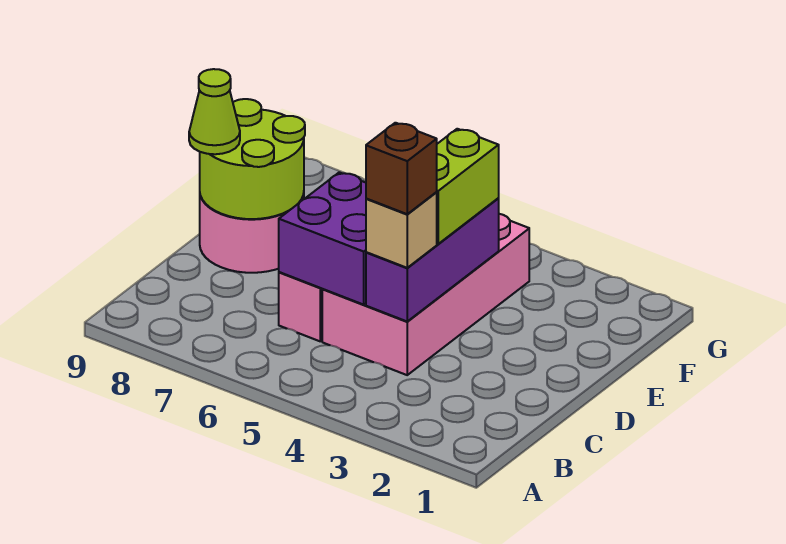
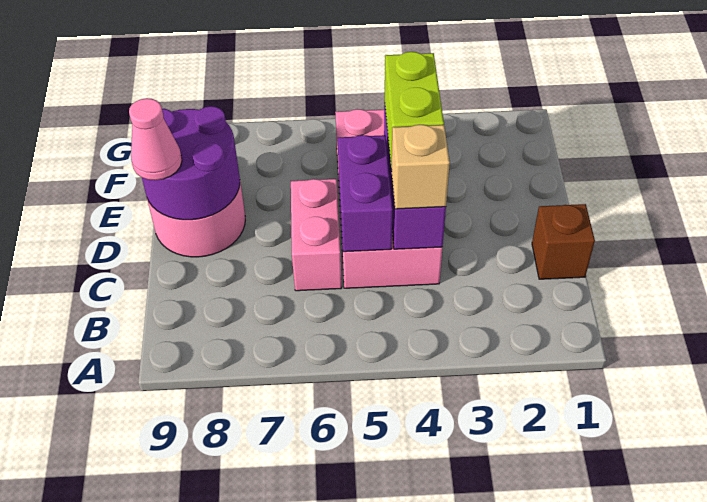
brown brick C4 level 4 -> brown brick C1 level 1
purple brick C5:D6 level 2 -> purple brick C5:D5 level 2
lime round brick D8:E9 level 2 -> purple round brick D8:E9 level 2
lime cone D9 level 3 -> pink cone D9 level 3

